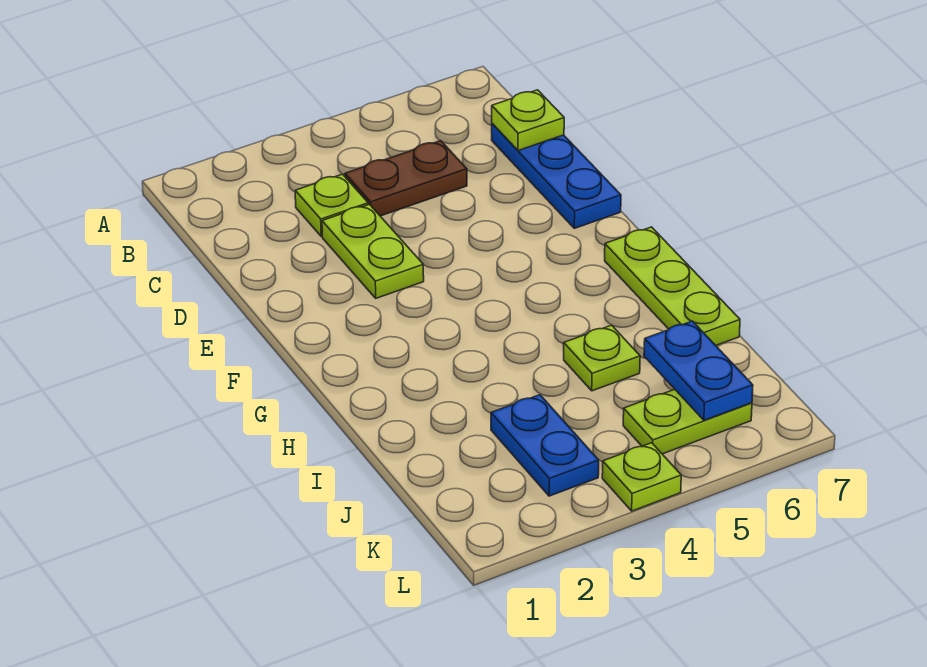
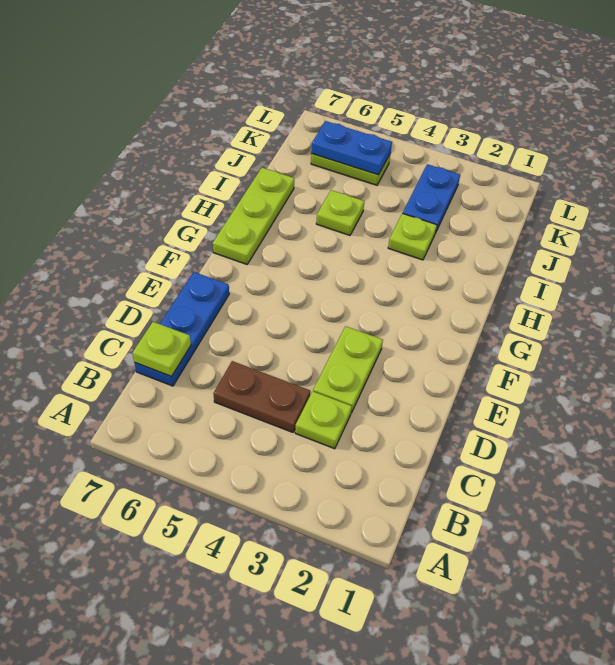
blue plate J6:K6 level 2 -> blue plate K5:K6 level 2
lime plate L4 level 1 -> lime plate I3 level 1

